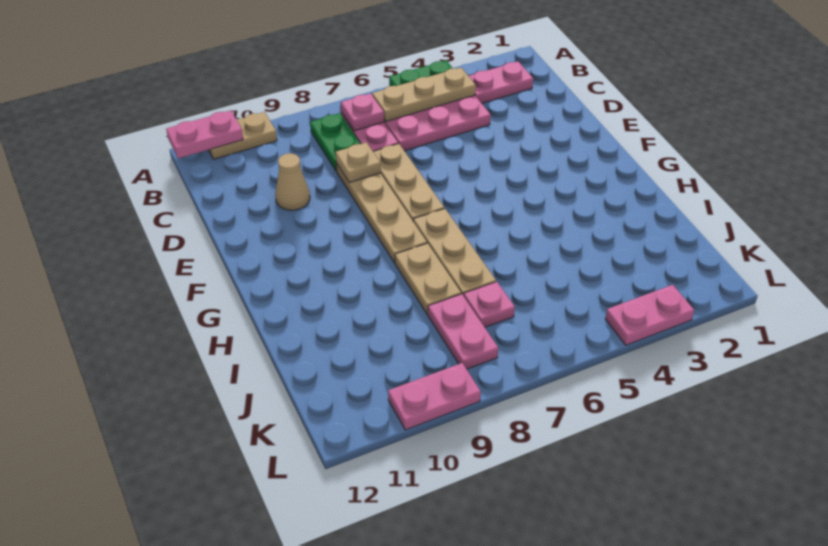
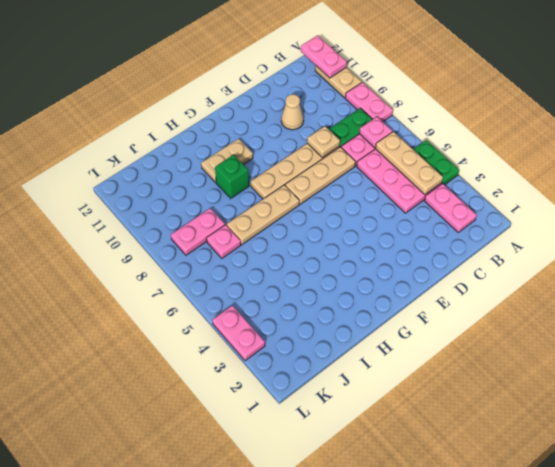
tan plate H8:I8 level 1 -> tan plate G10:H10 level 1
none -> green brick H9 level 1
pink plate L9:L10 level 1 -> pink plate A8:A9 level 1

